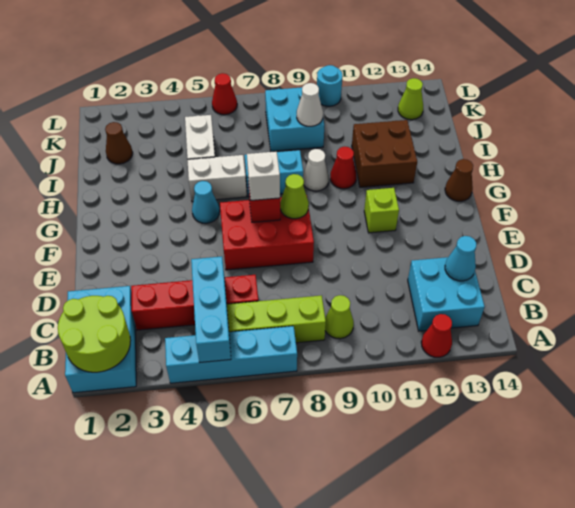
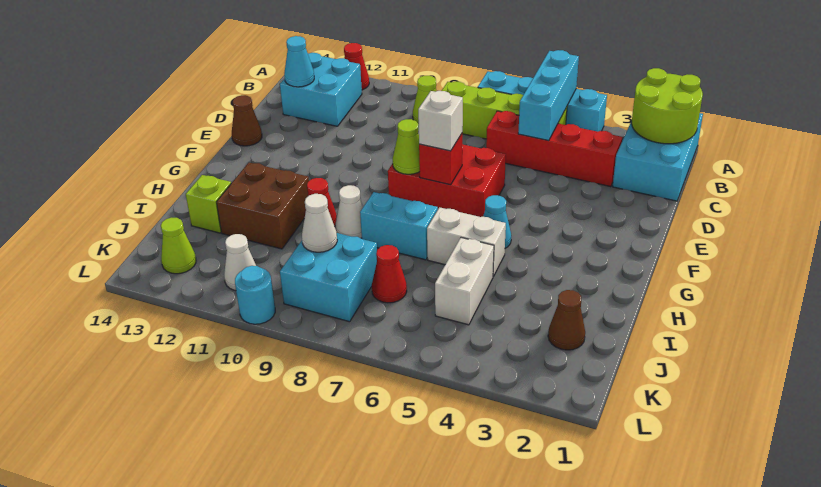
lime brick F11 level 1 -> lime brick I13 level 1
brown cone G14 level 1 -> brown cone E14 level 1
none -> white cone K11 level 1
red cone L6 level 1 -> red cone J7 level 1

